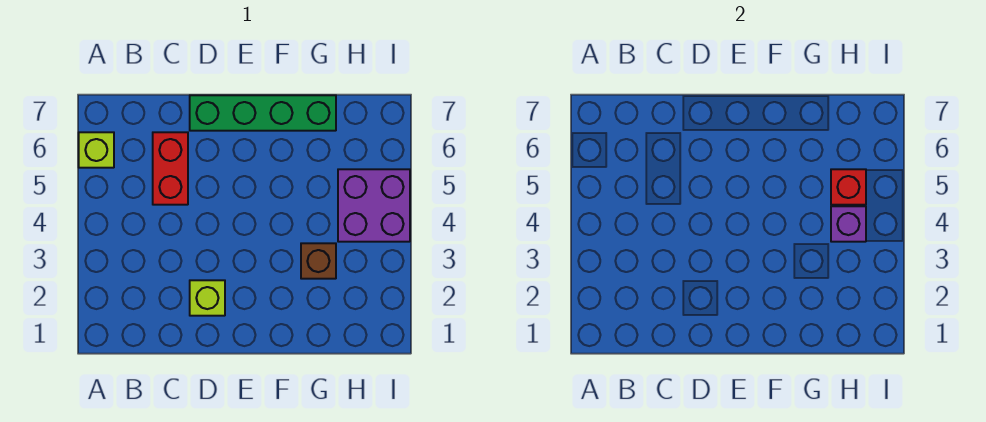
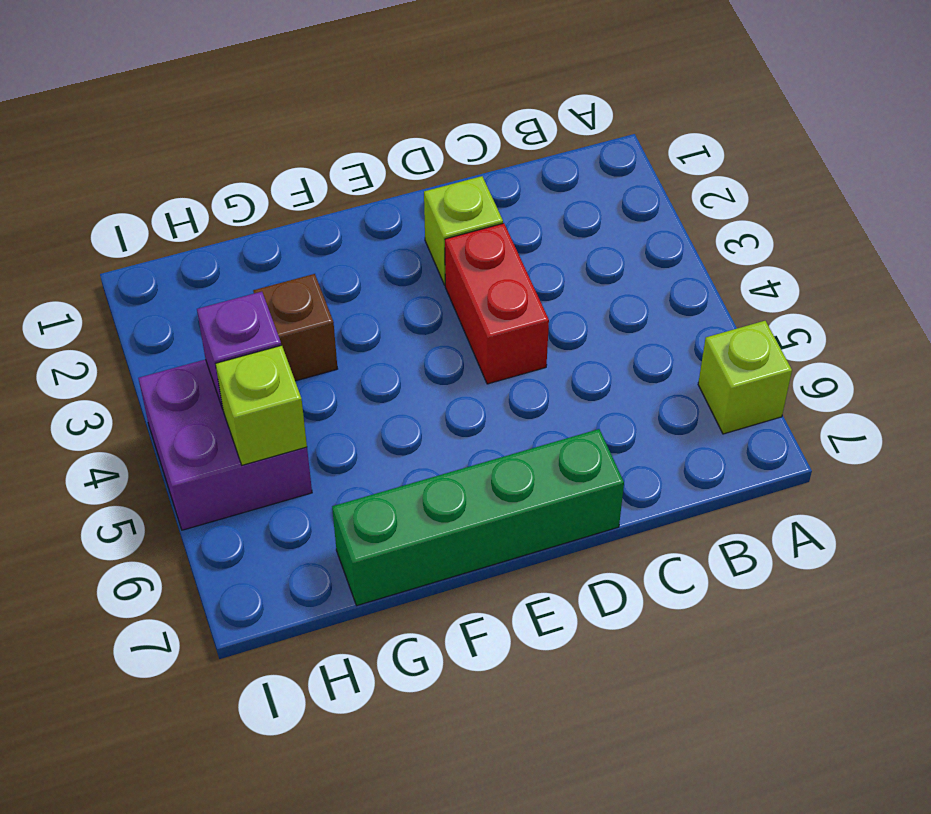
red brick C5:C6 level 1 -> red brick D3:D4 level 1
red brick H5 level 2 -> lime brick H5 level 2

